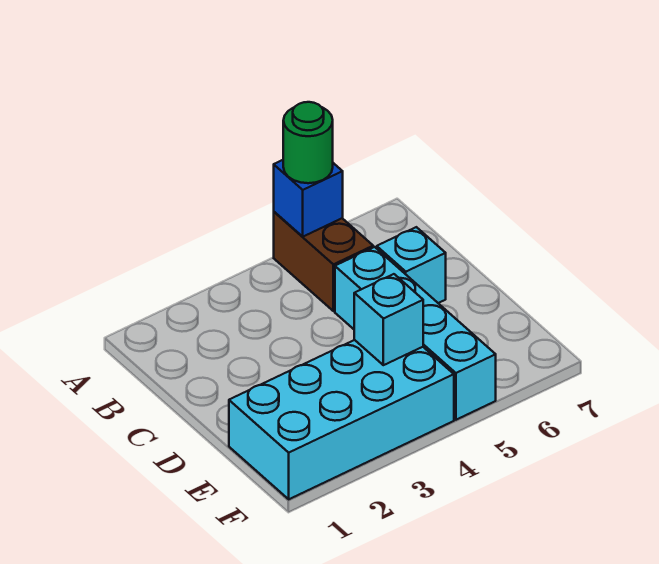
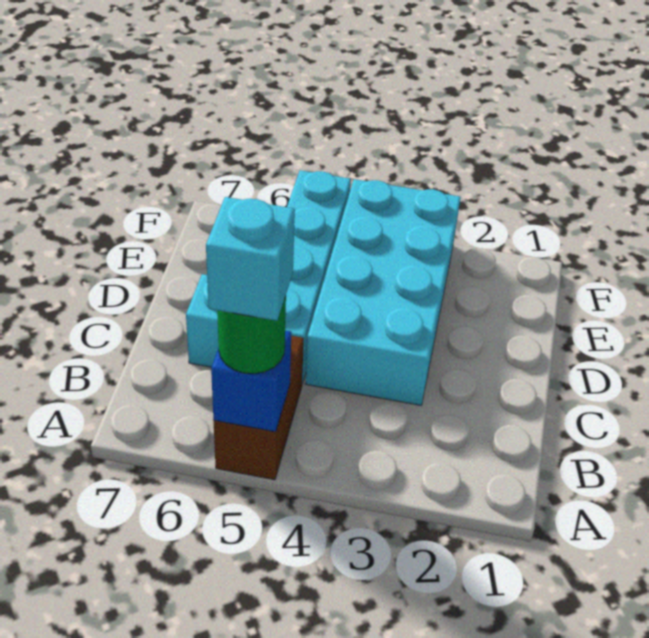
cyan brick E1:F4 level 1 -> cyan brick C3:F4 level 1
cyan brick E4 level 2 -> cyan brick A5 level 4

